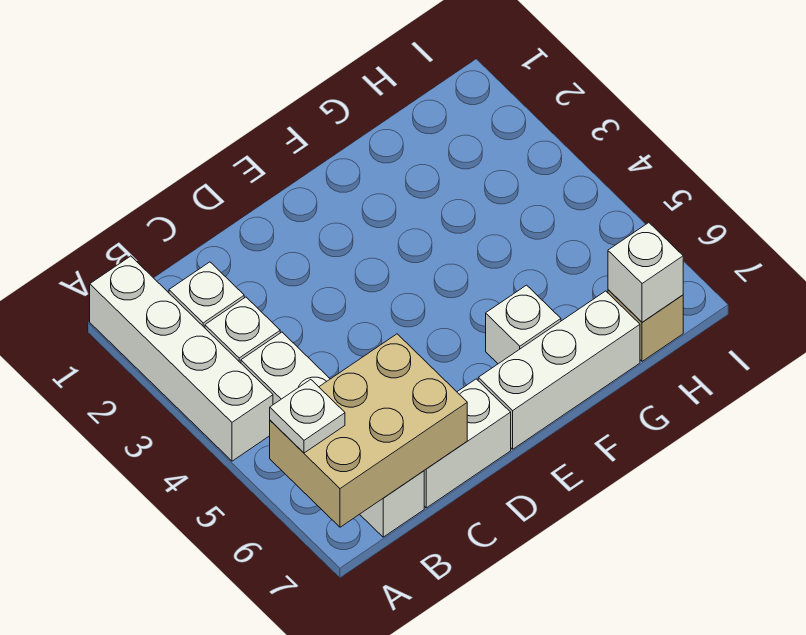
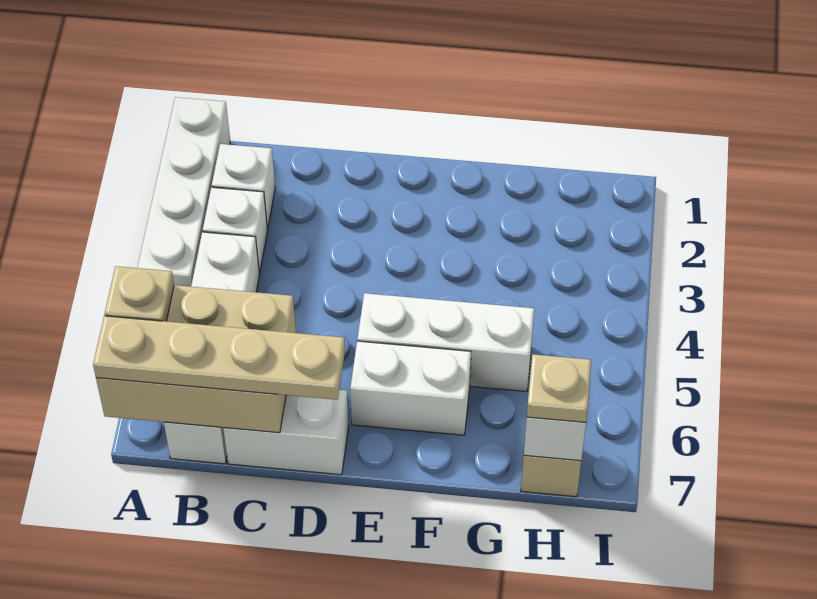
white plate A6 level 3 -> tan plate A6 level 3
none -> tan plate A7:D7 level 3
white brick E7:G7 level 1 -> white brick E5:G5 level 1
white brick F6 level 1 -> white brick E6:F6 level 1
none -> tan plate H7 level 3

